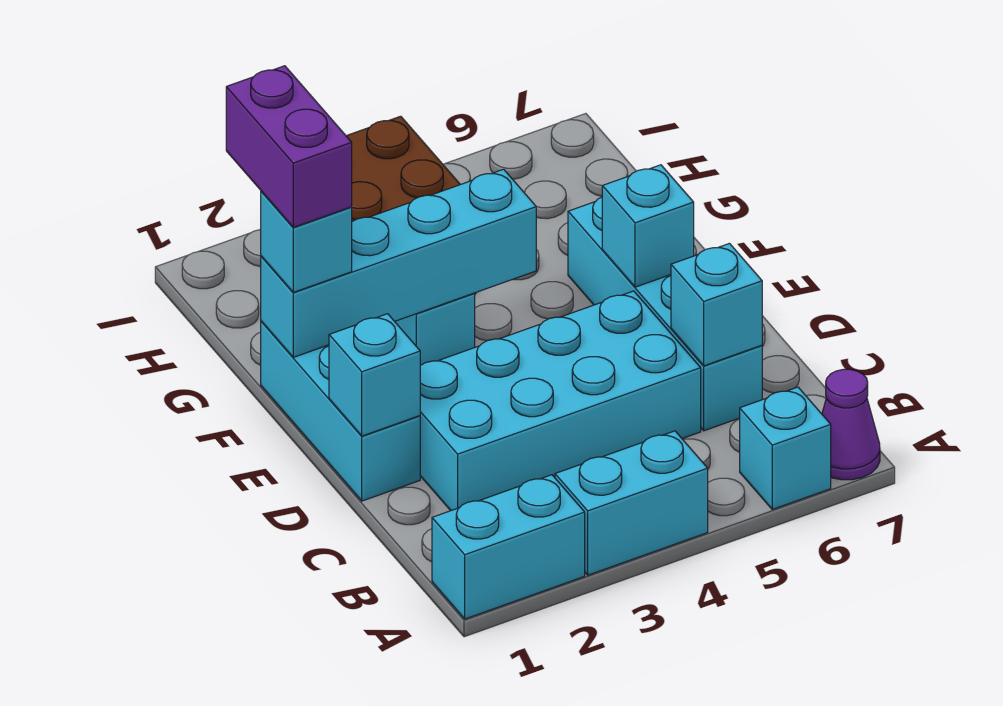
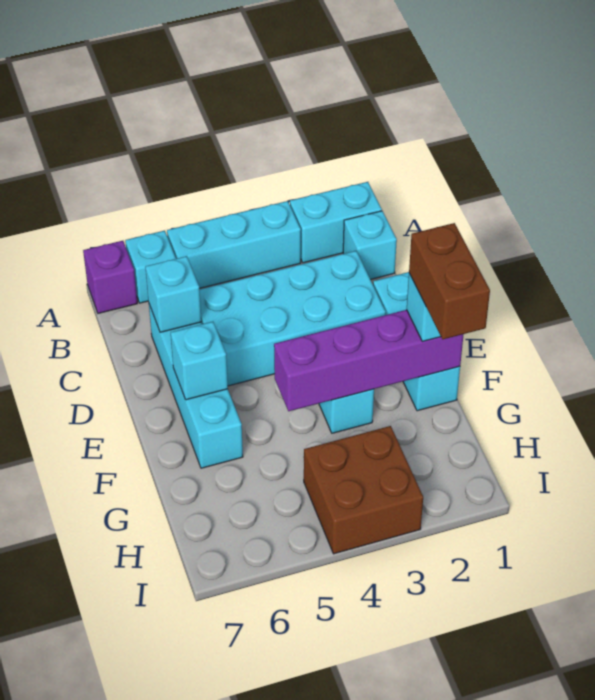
cyan brick A3:A4 level 1 -> cyan brick A3:A5 level 1
purple cone A7 level 1 -> purple brick A7 level 1
cyan brick D1 level 2 -> cyan brick B1 level 1
cyan brick F1:F4 level 2 -> purple brick F1:F4 level 2
purple brick F1:G1 level 4 -> brown brick F1:G1 level 4

